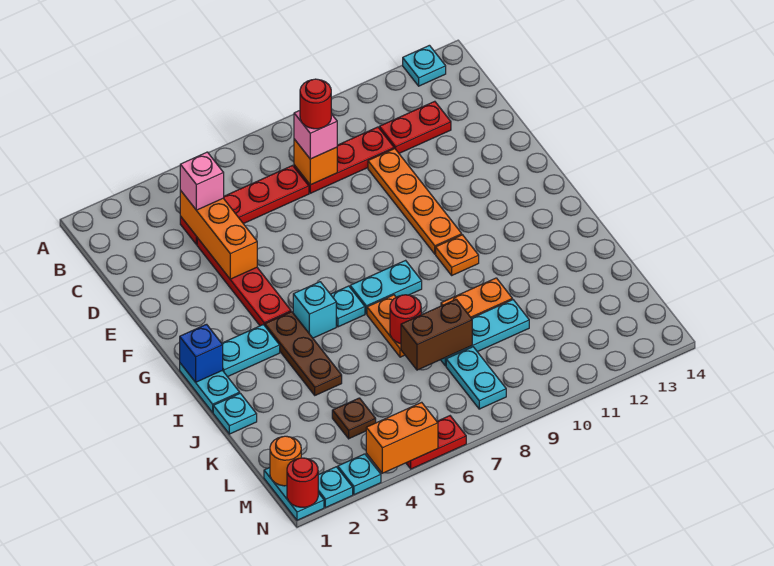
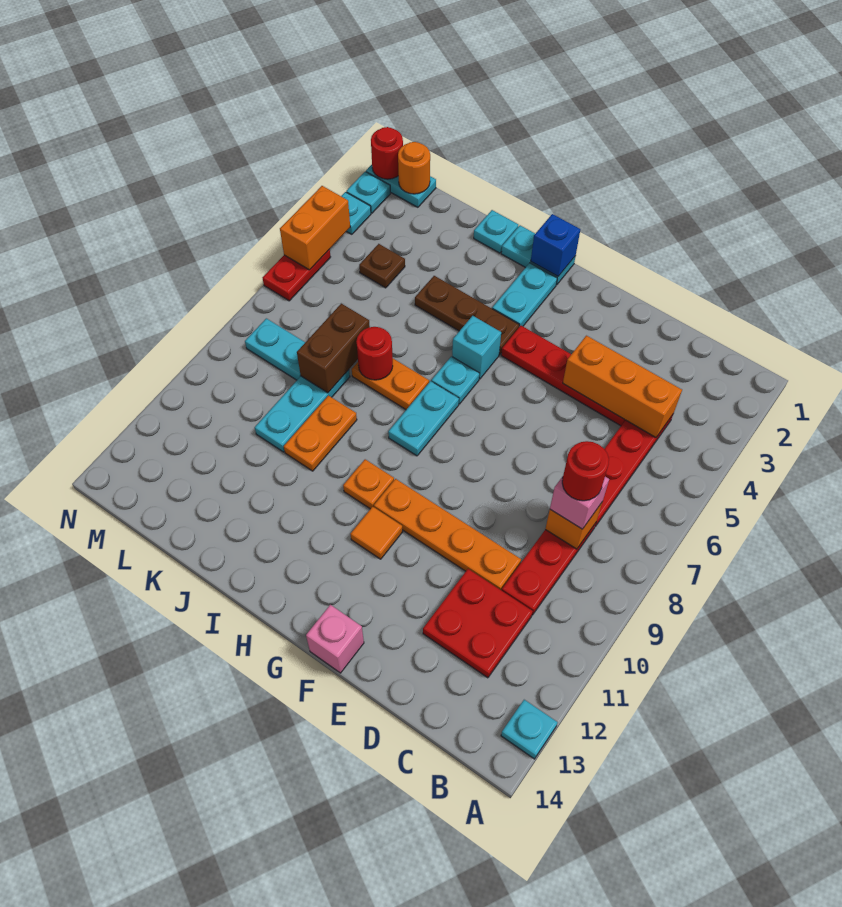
pink brick C4 level 3 -> pink brick F14 level 1
red plate C11:C12 level 1 -> red plate C11:D12 level 1
none -> orange tile G11 level 1

